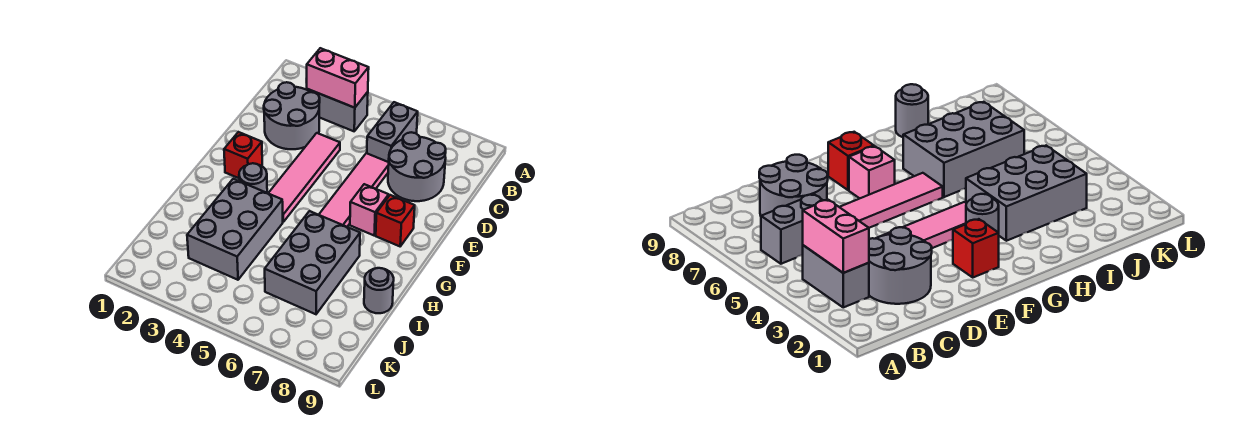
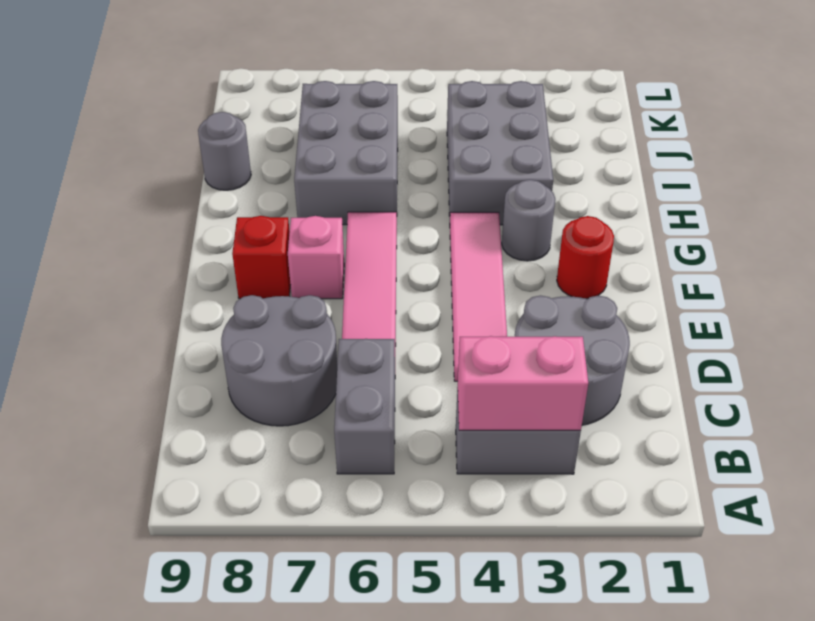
red brick F2 level 1 -> red round brick F2 level 1

